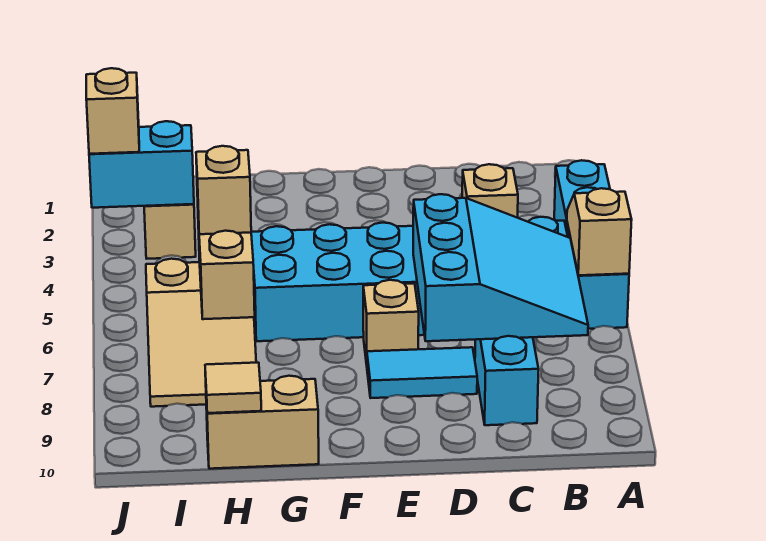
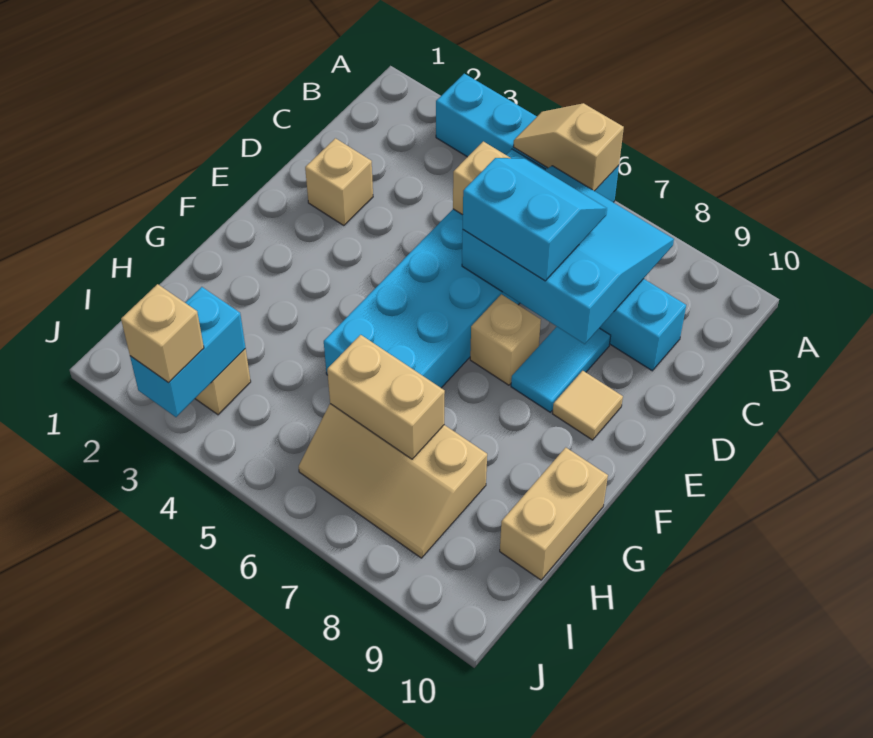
none -> cyan slope C6:D7 level 3 top D
tan slope H6:I8 level 1 top 6 -> tan slope H6:I8 level 1 top H
tan brick H6 level 3 -> tan brick D2 level 1
tan tile H10 level 2 -> tan tile E9 level 1

